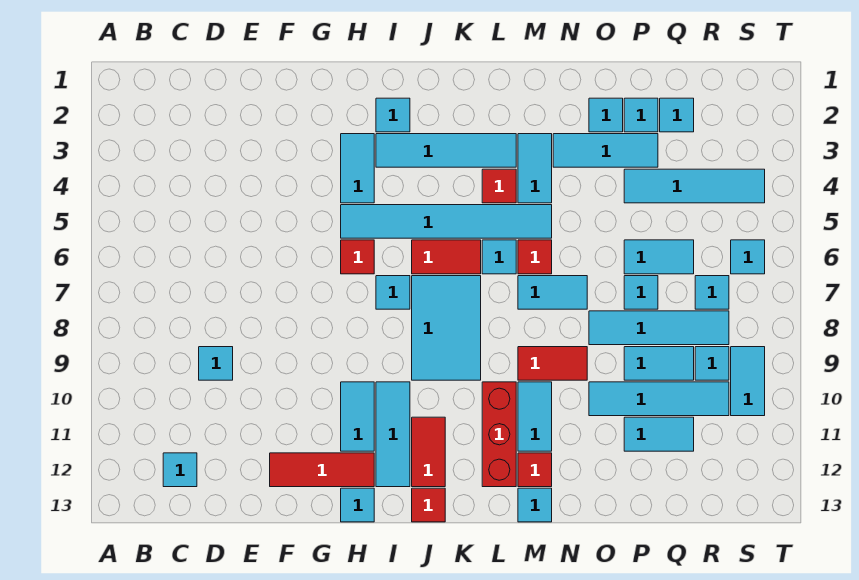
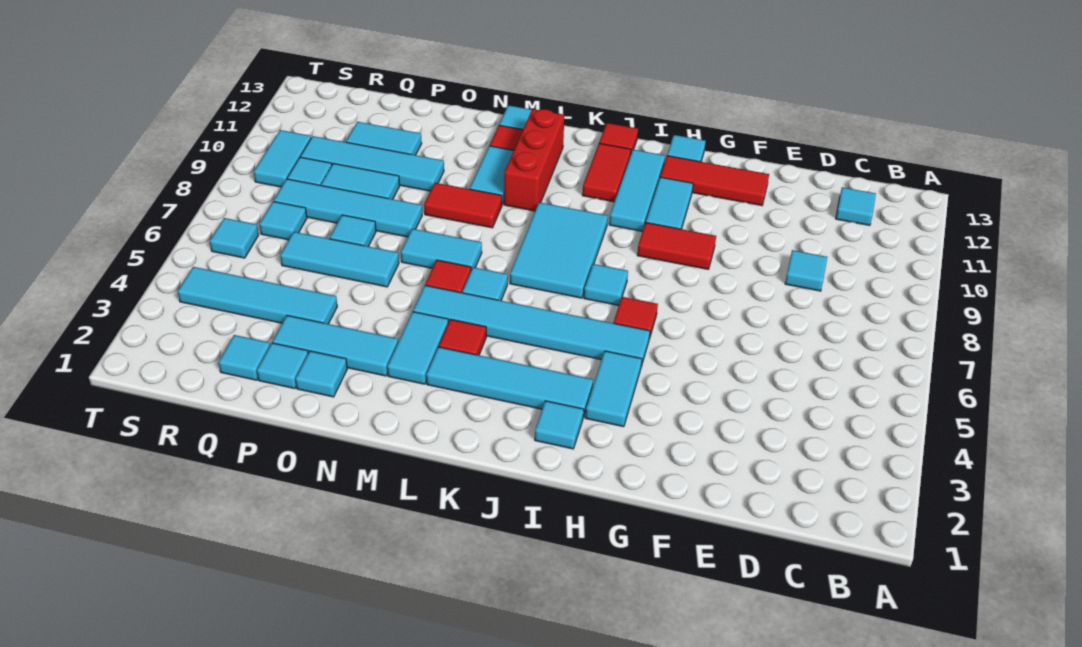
red tile J6:K6 level 1 -> red tile G9:H9 level 1
cyan tile P6:Q6 level 1 -> cyan tile O6:Q6 level 1

